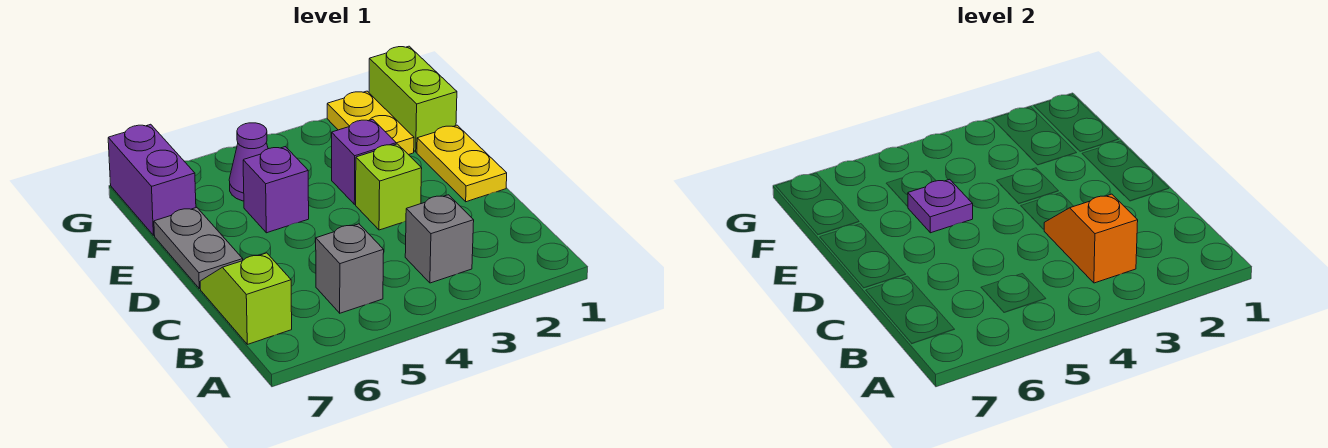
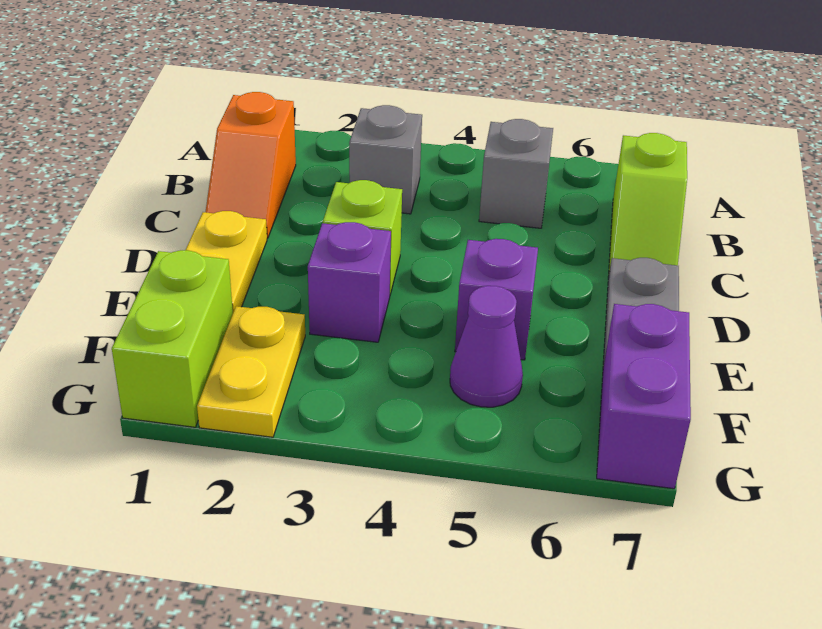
orange slope B3:C3 level 2 top B -> orange slope B1:C1 level 1 top B
purple plate E5 level 2 -> none

